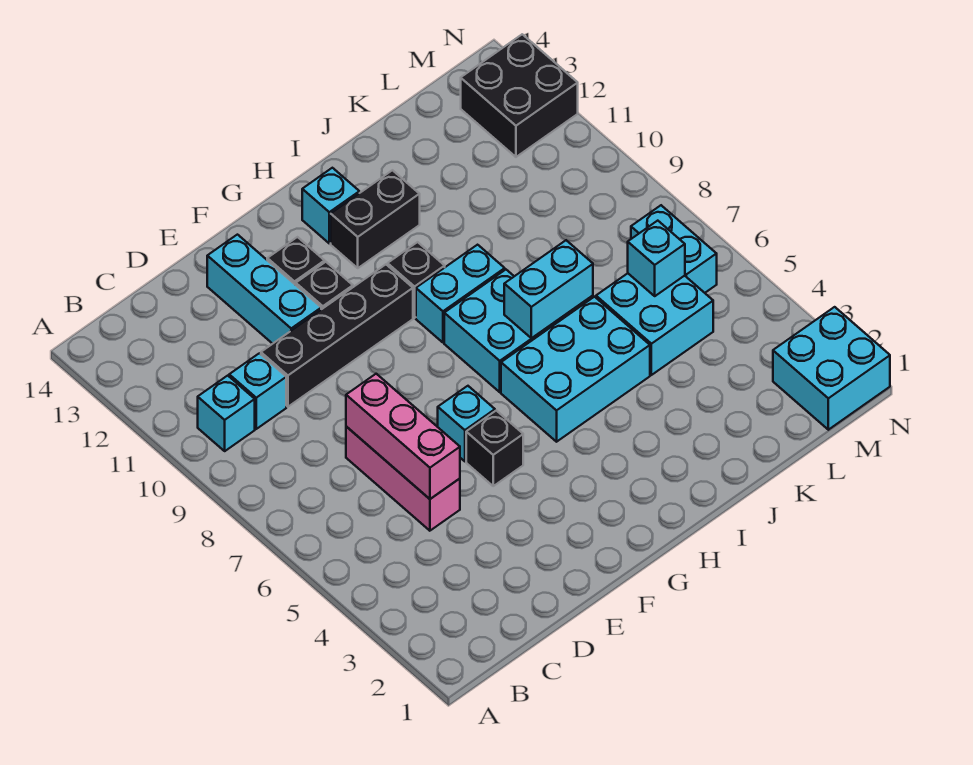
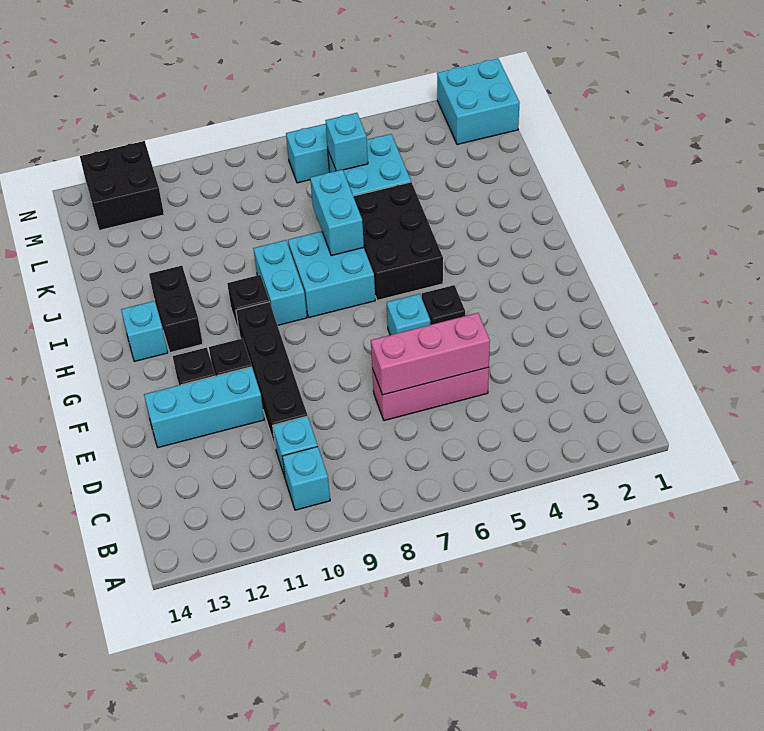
cyan brick H5:J6 level 1 -> black brick H5:J6 level 1

